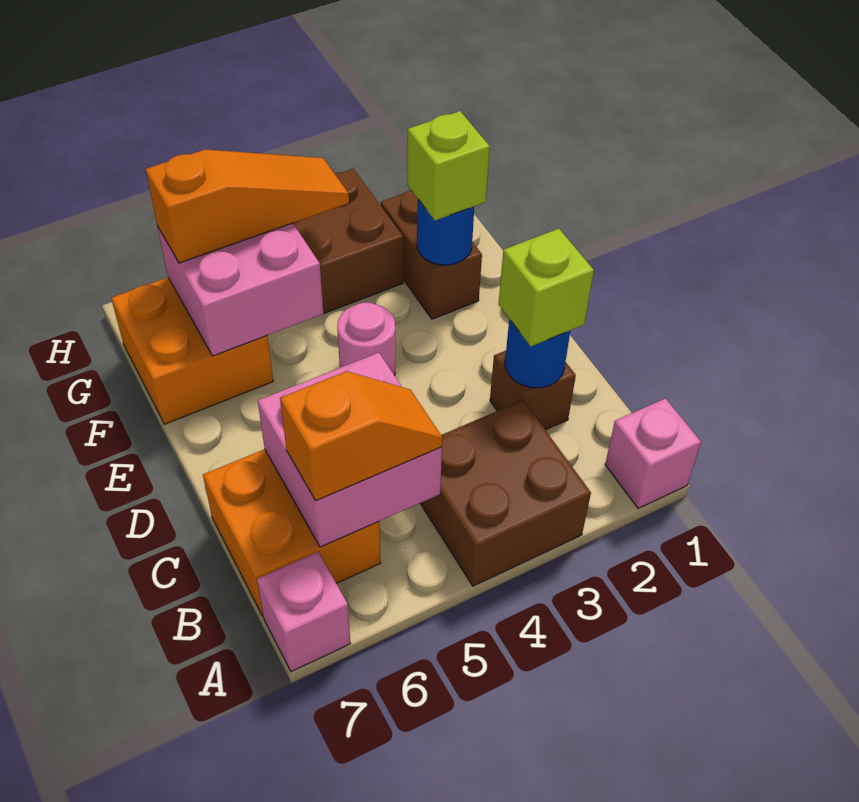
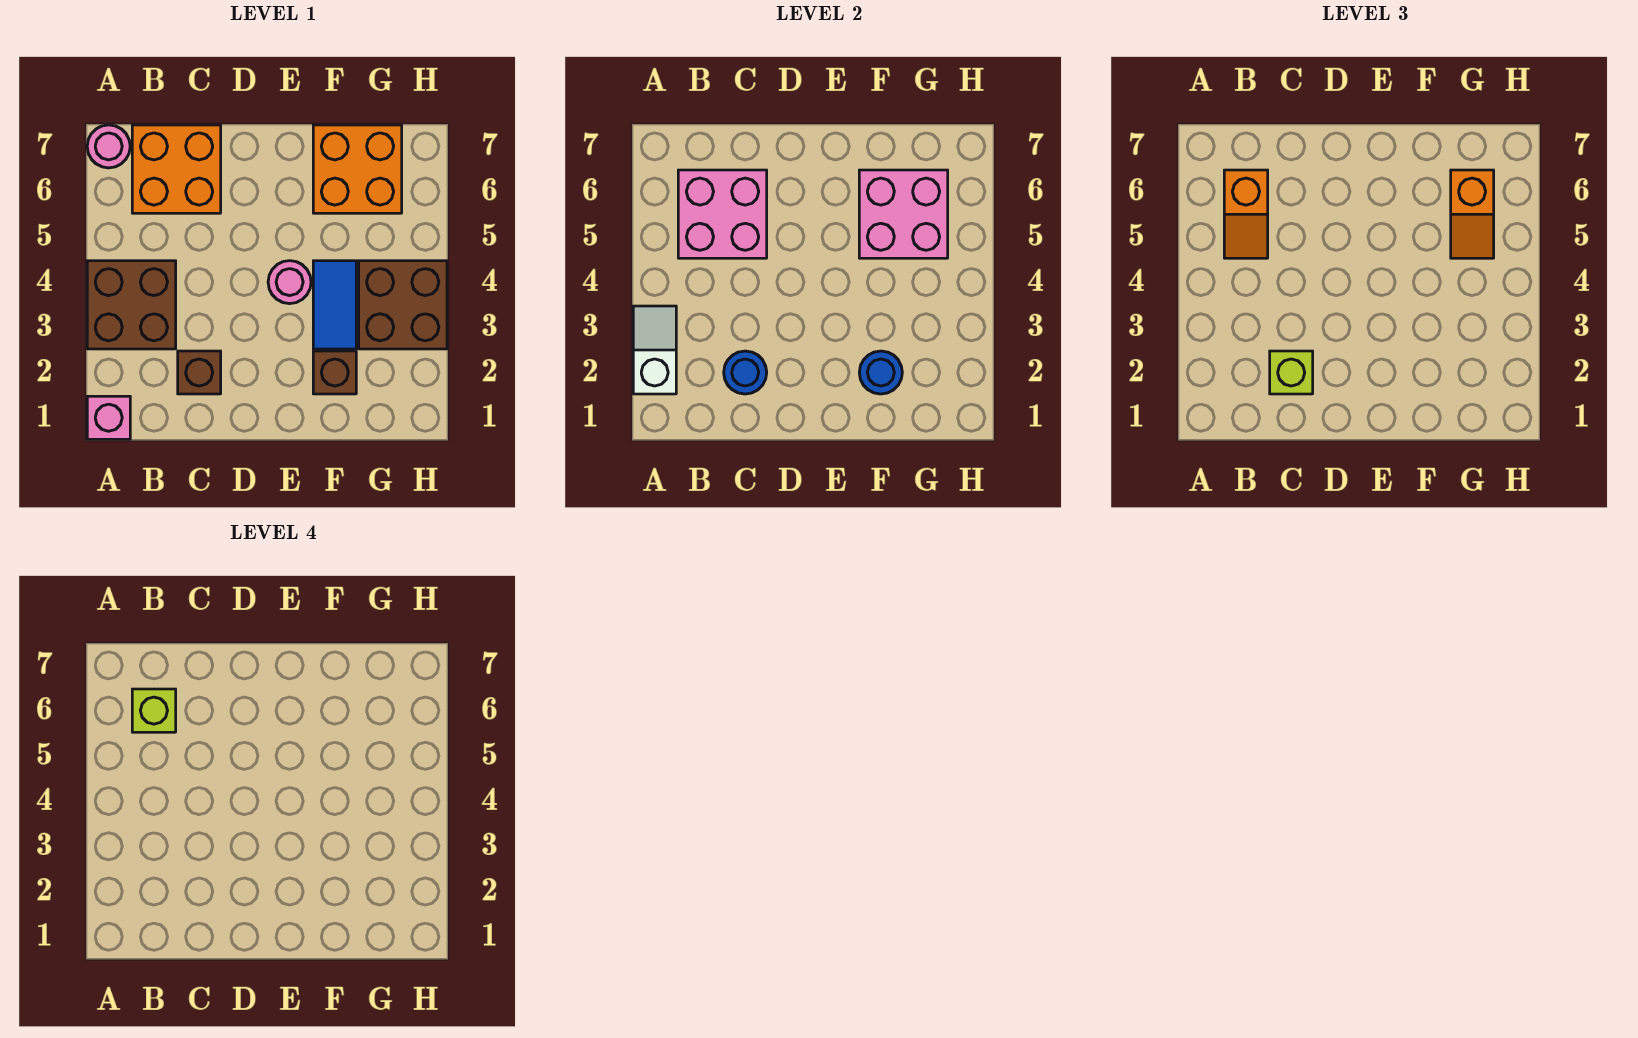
none -> white slope A2:A3 level 2 top 2
pink brick A7 level 1 -> pink round brick A7 level 1
brown brick F2:G2 level 1 -> brown brick F2 level 1
lime brick F2 level 3 -> lime brick B6 level 4
none -> blue tile F3:F4 level 1
orange slope G4:G6 level 3 top 6 -> orange slope G5:G6 level 3 top 6

